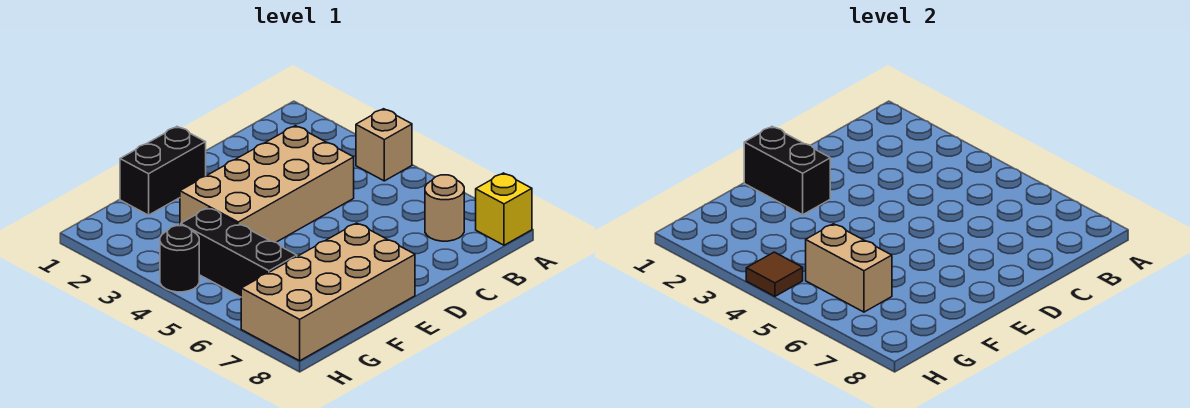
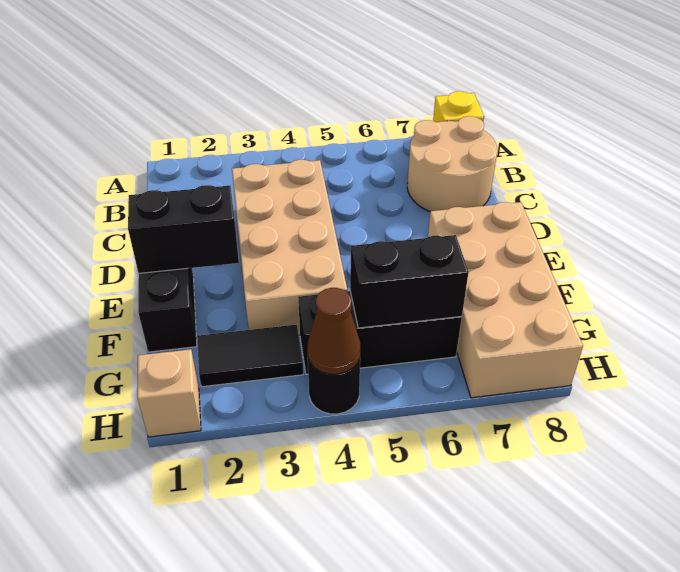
tan brick A4 level 1 -> tan brick H1 level 1
tan round brick B7 level 1 -> tan round brick B7:C8 level 1
none -> black tile G2:G3 level 1
tan brick G5:G6 level 2 -> black brick G5:G6 level 2
brown tile H4 level 2 -> brown cone H4 level 2

